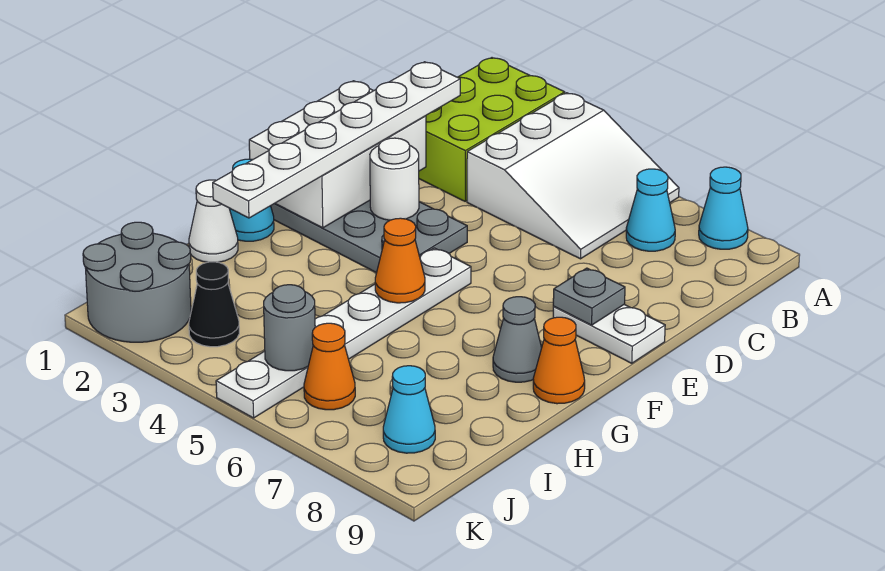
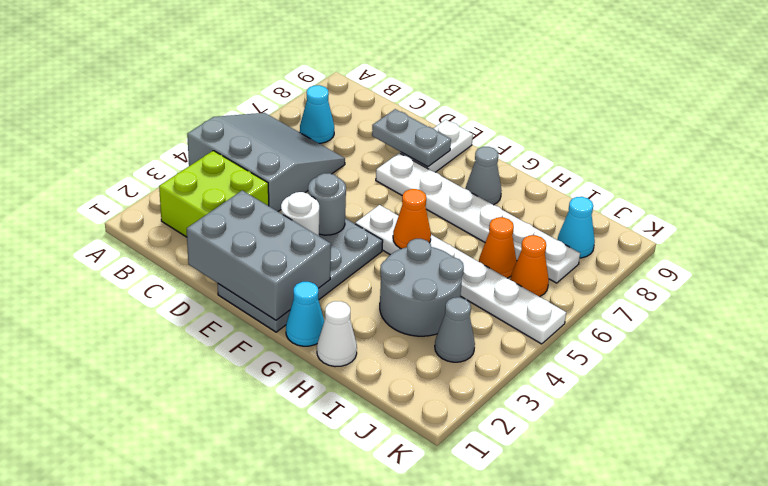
lime brick A2:C3 level 1 -> lime brick B2:C3 level 1
white slope A4:C6 level 1 top 4 -> grey slope A4:C6 level 1 top 4
cyan cone A8 level 1 -> none
white plate C2:H2 level 3 -> white plate E7:J7 level 1
white brick D1:F2 level 2 -> grey brick D1:F2 level 2
grey plate E8 level 2 -> grey plate D8:E8 level 2
orange cone G9 level 1 -> orange cone I6 level 1
grey round brick J1:K2 level 1 -> grey round brick H3:I4 level 1
black cone J3 level 1 -> grey cone J3 level 1
grey round brick J5 level 2 -> grey round brick E4 level 2

